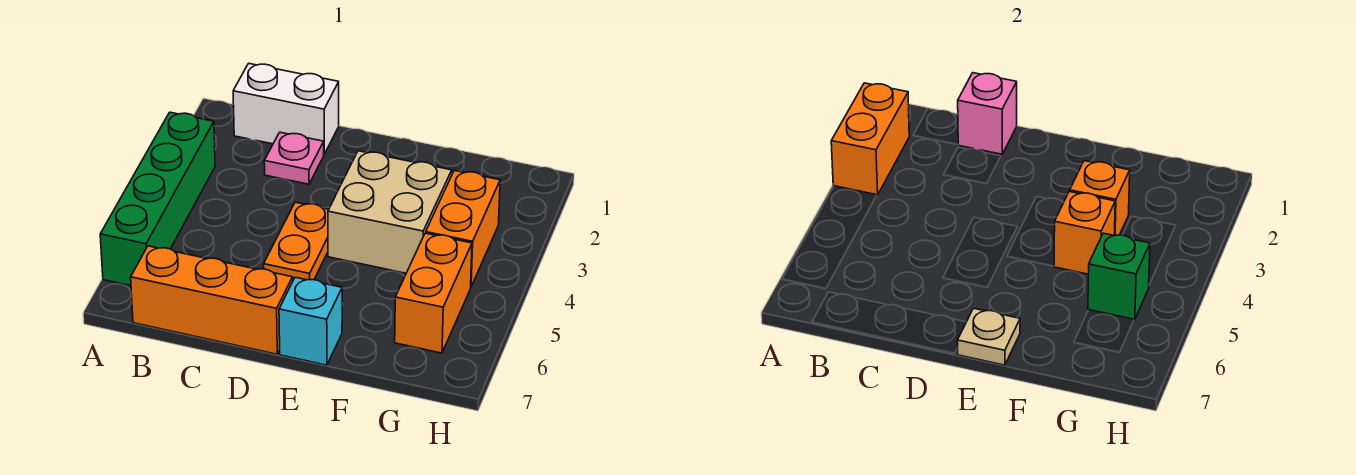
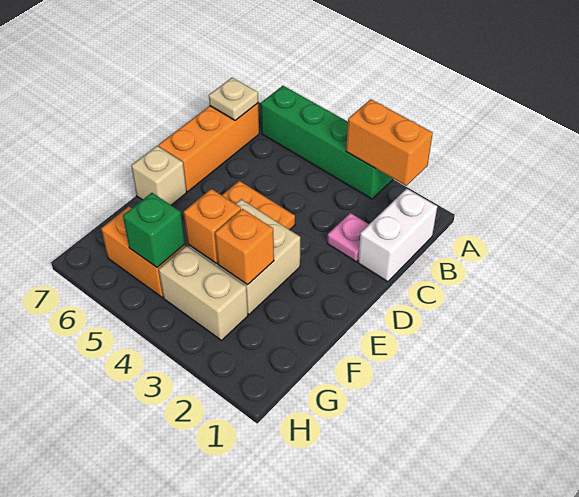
pink brick C1 level 2 -> none
cyan brick E7 level 1 -> tan brick E7 level 1
tan plate E7 level 2 -> tan plate B7 level 2
orange brick G3:G4 level 1 -> tan brick G3:G4 level 1

